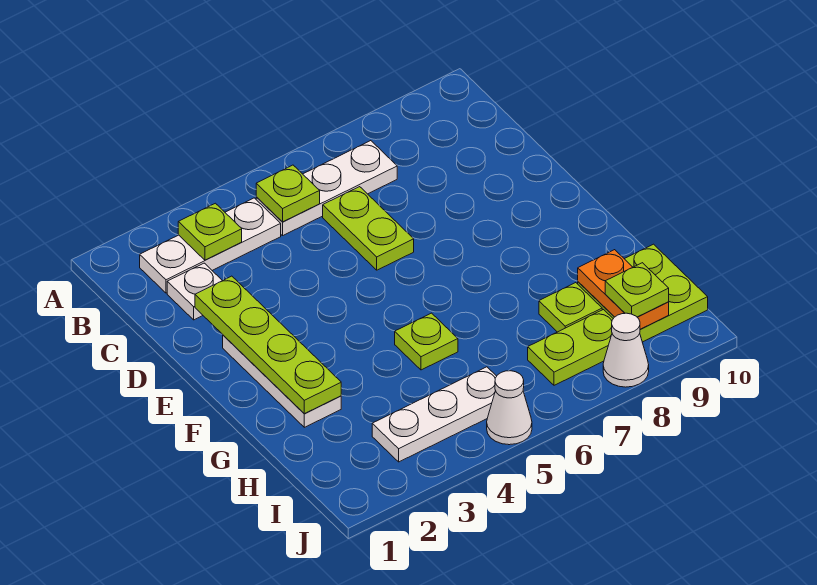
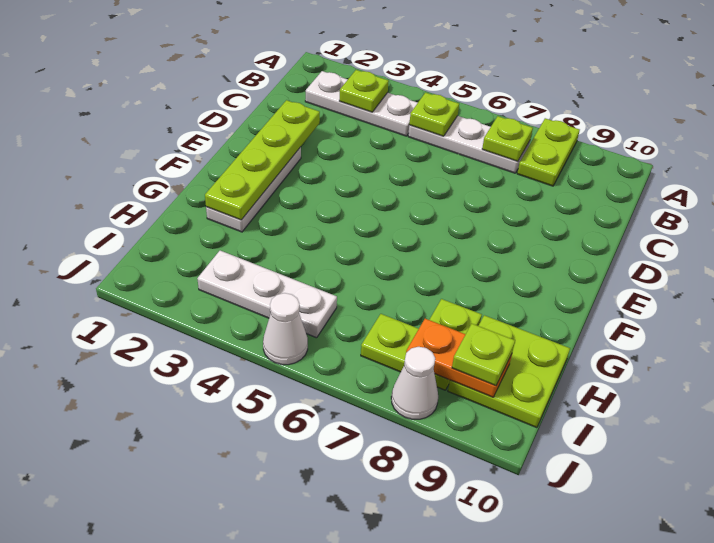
white plate C2 level 1 -> none
lime plate C6:D6 level 1 -> lime plate A8:B8 level 1
lime plate G5 level 1 -> lime plate B7 level 2
orange plate H9:I9 level 2 -> orange plate I8:I9 level 2

